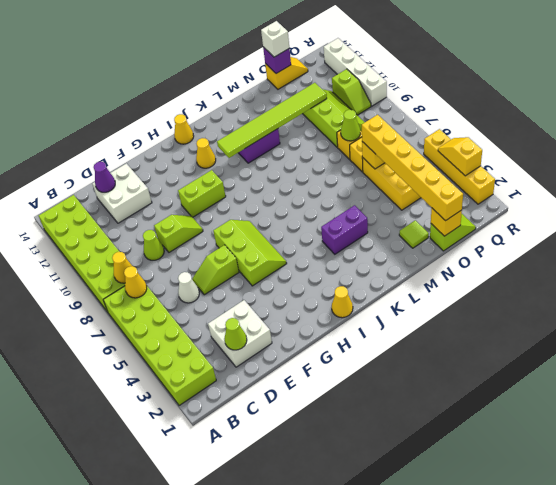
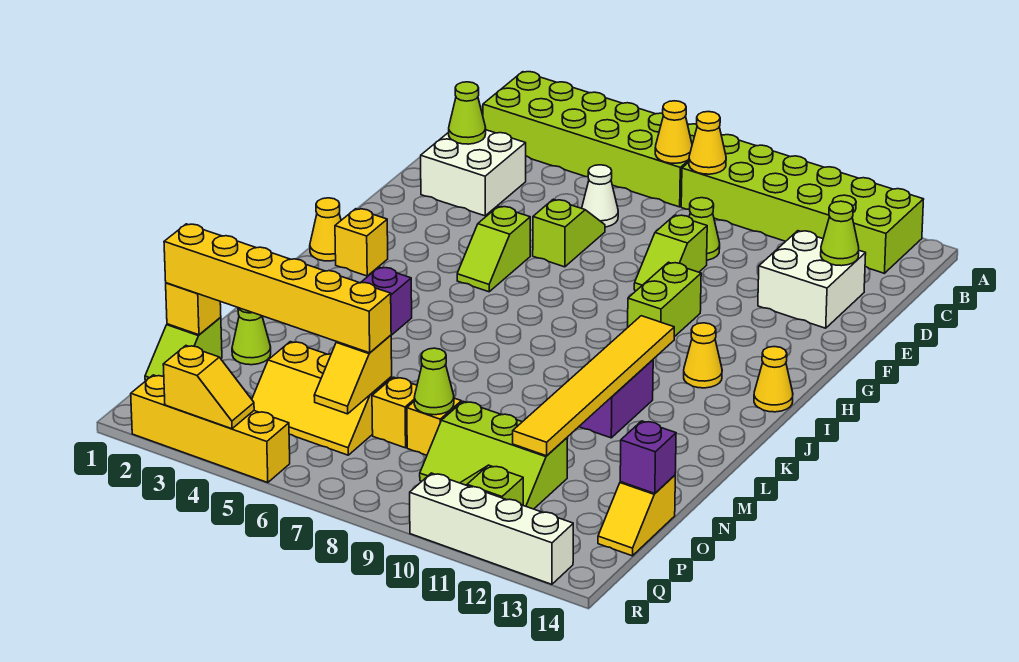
purple cone D13 level 2 -> lime cone D13 level 2
lime slope G5:H7 level 1 top G -> lime slope G5:H5 level 1 top G
none -> yellow brick I2 level 1
lime tile J11:O11 level 2 -> yellow tile J11:O11 level 2
lime tile N2 level 1 -> lime cone N2 level 1
white brick O14 level 3 -> none

